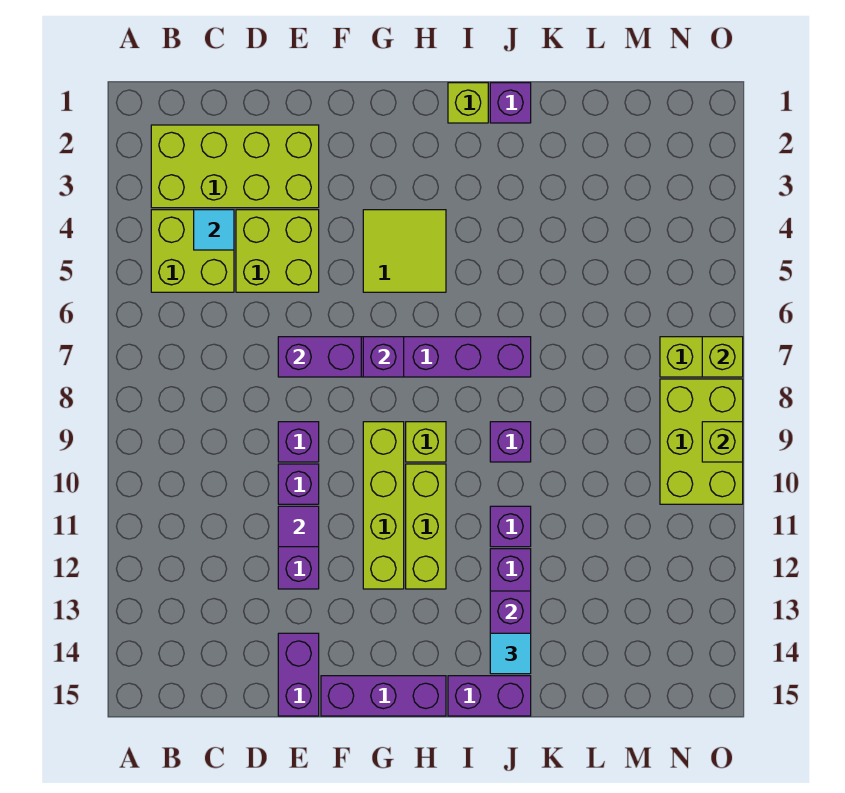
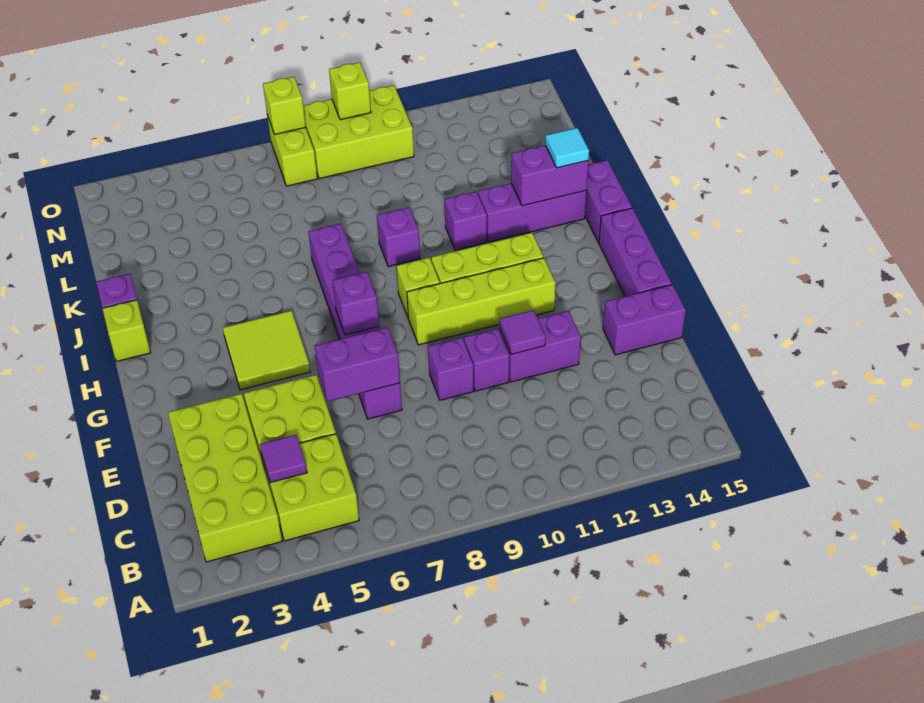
cyan tile C4 level 2 -> purple tile C4 level 2
purple brick E7:F7 level 2 -> purple brick E6:E7 level 2

